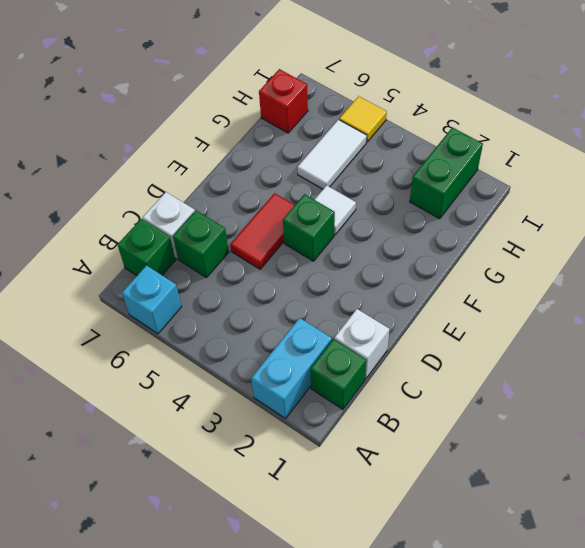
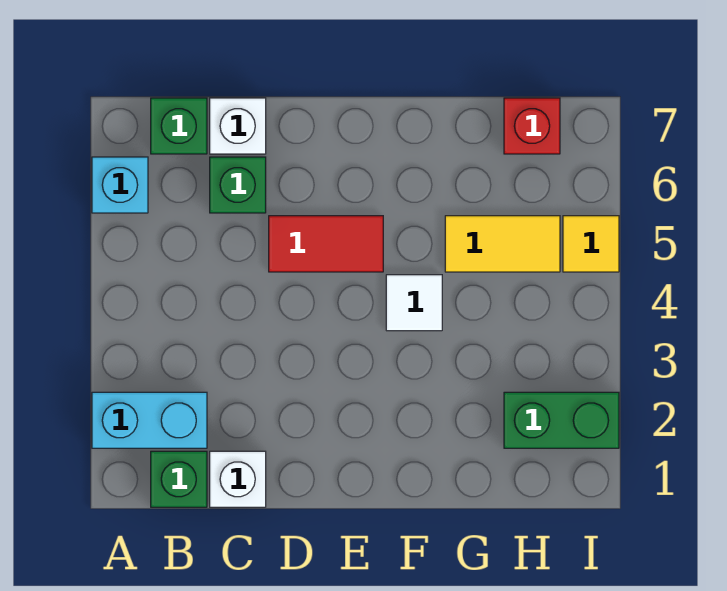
green brick E4 level 1 -> none
white tile G5:H5 level 1 -> yellow tile G5:H5 level 1

